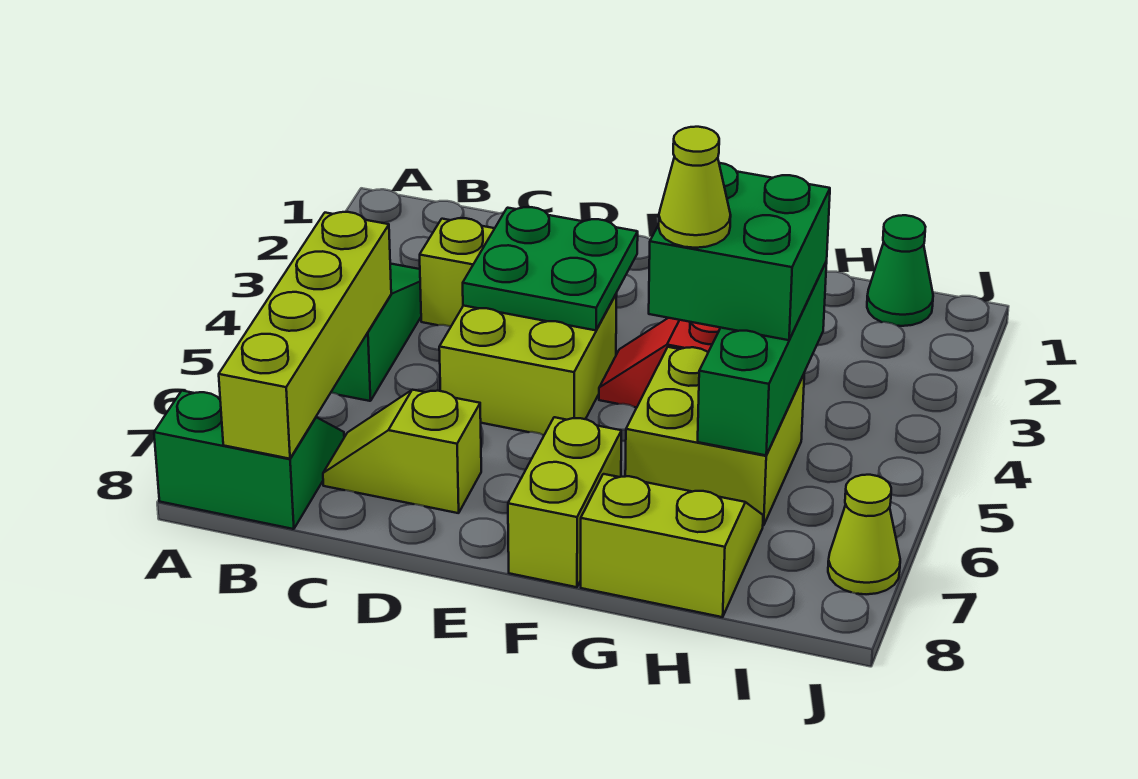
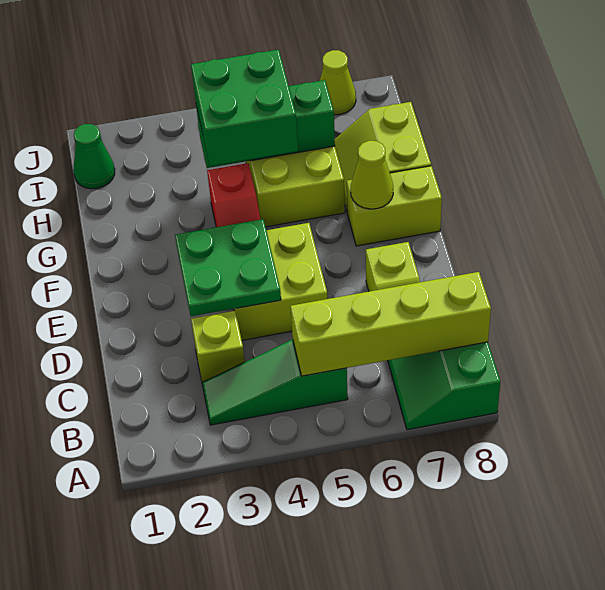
lime cone G5 level 4 -> lime cone F7 level 2

